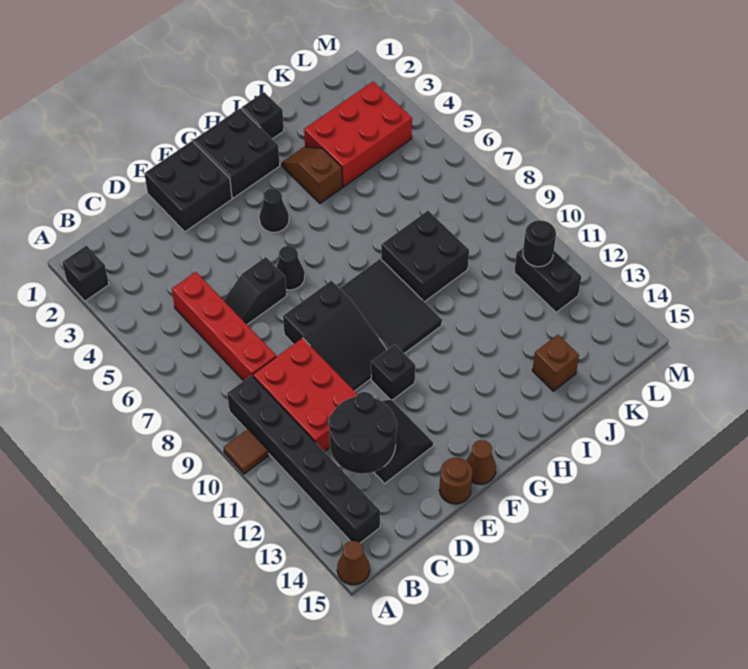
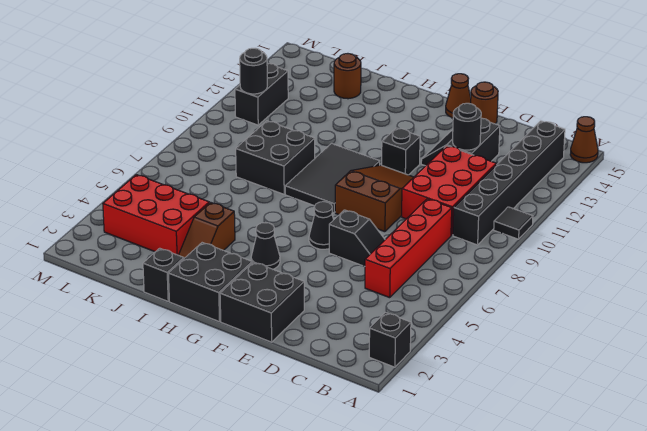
brown tile A10 level 1 -> black tile A10 level 1
black round brick C12:D13 level 2 -> black round brick D12 level 2
black slope E8:F10 level 1 top 8 -> brown slope E8:F10 level 1 top 8
brown brick J14 level 1 -> brown round brick J14 level 1

